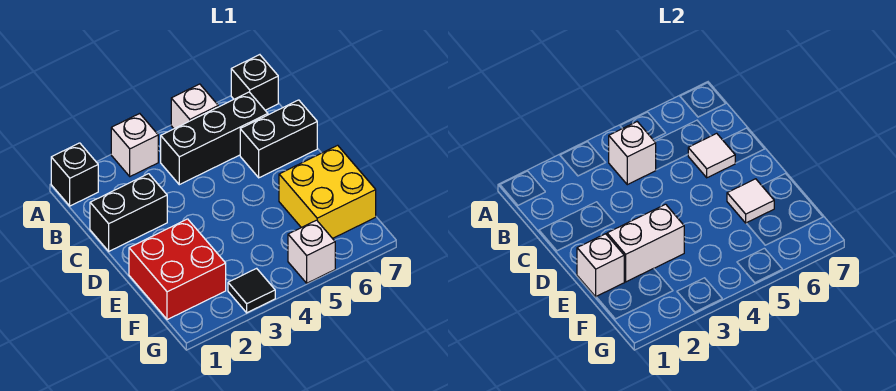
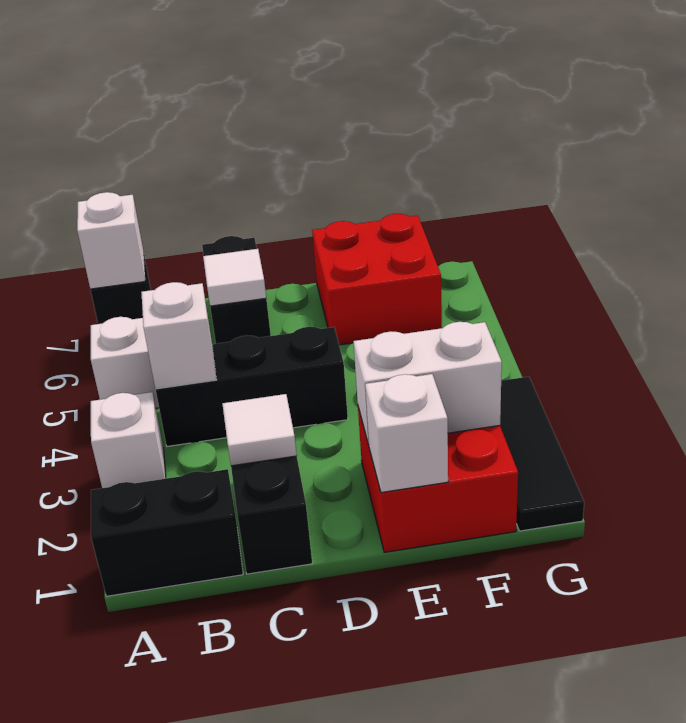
black brick A1 level 1 -> black brick A1:B1 level 1
black brick B4:B6 level 1 -> black brick B4:D4 level 1
white brick E2:E3 level 2 -> white brick E2:F2 level 2
yellow brick E6:F7 level 1 -> red brick E6:F7 level 1
white tile E6 level 2 -> white tile C2 level 2
black tile G3 level 1 -> black tile G1:G3 level 1
white brick G5 level 1 -> white brick A7 level 2

